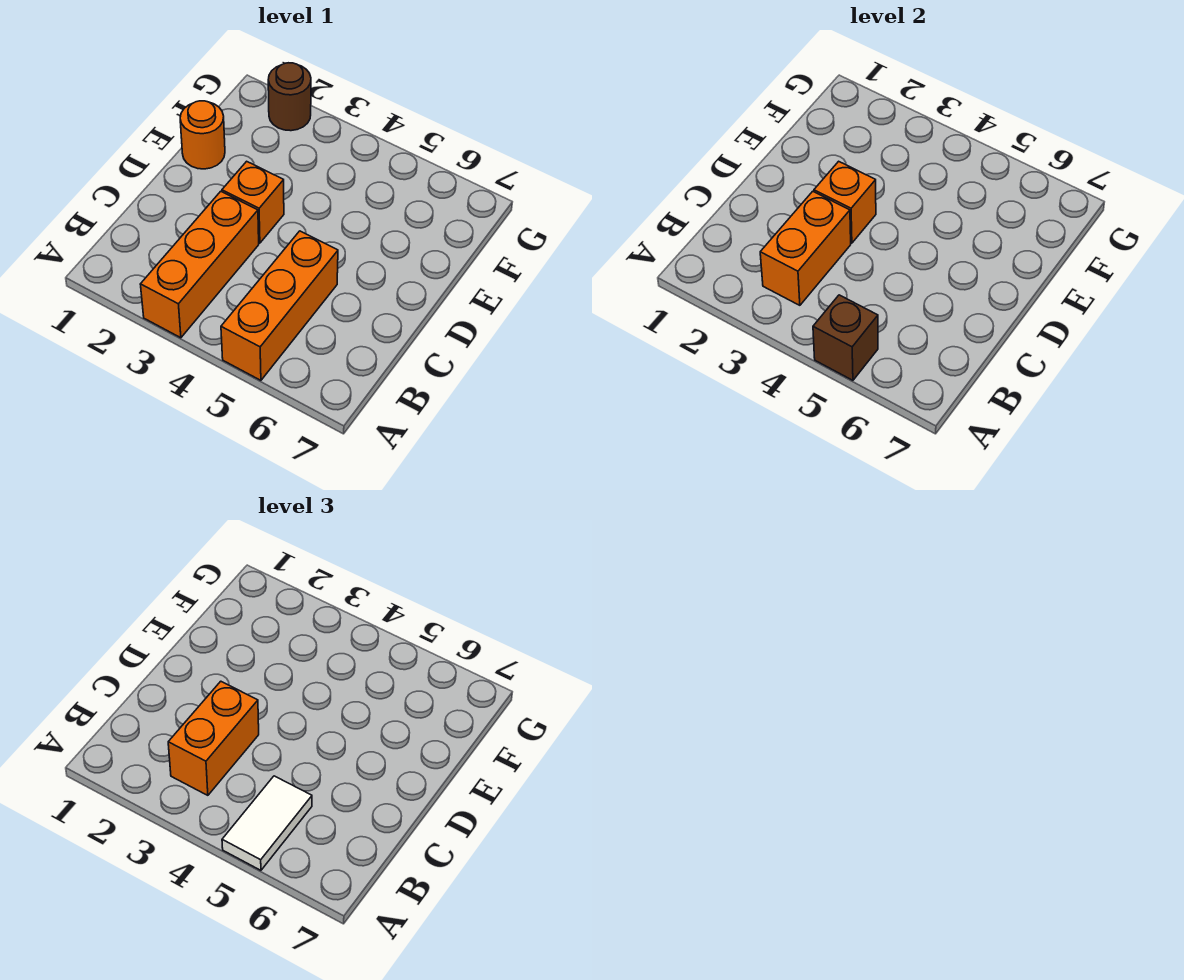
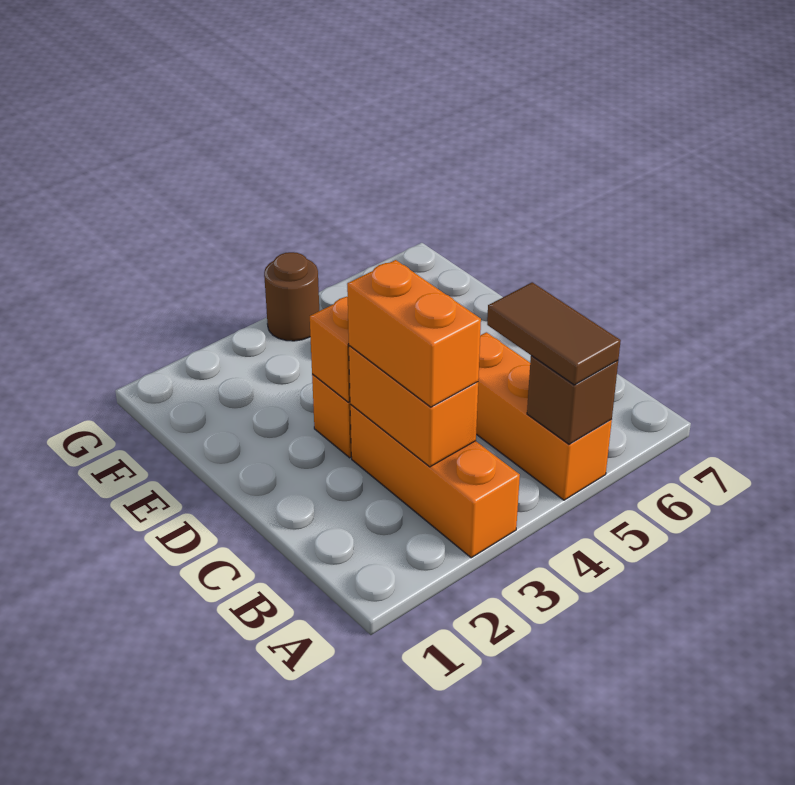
white tile A5:B5 level 3 -> brown tile A5:B5 level 3
orange round brick E1 level 1 -> none
brown round brick G2 level 1 -> brown round brick G4 level 1

